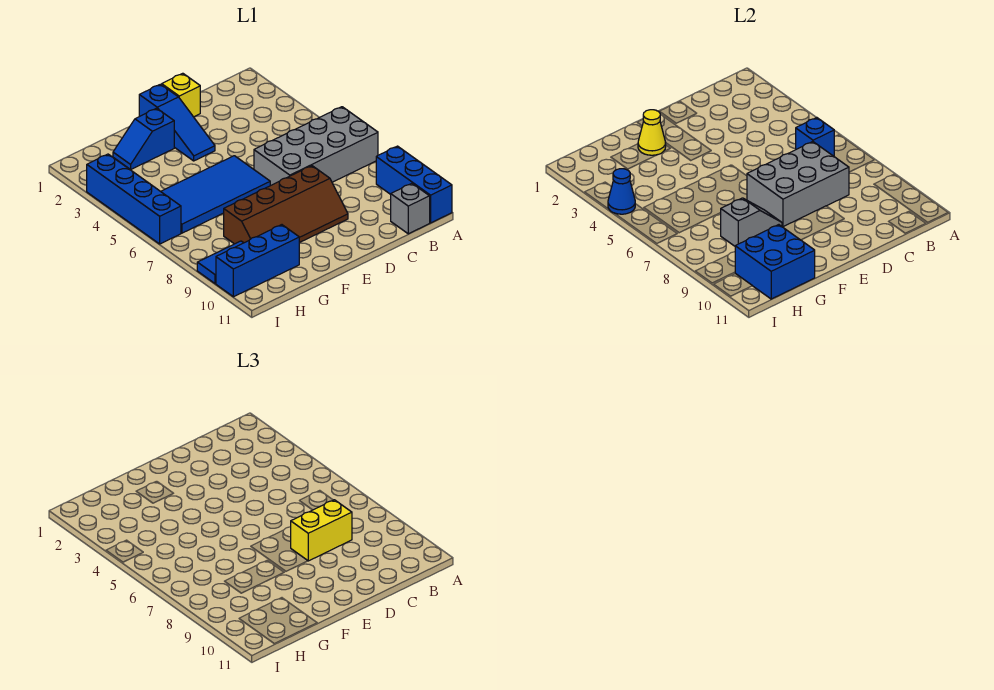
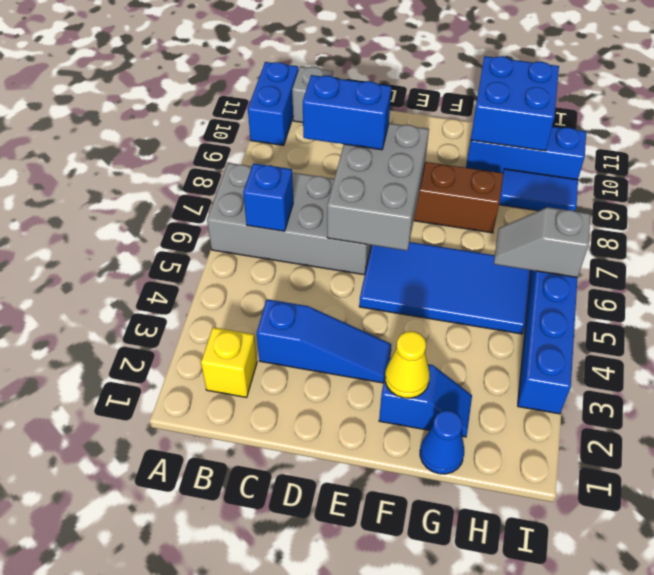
blue brick A9:A11 level 1 -> blue brick A10:A11 level 1
grey brick C7:E8 level 2 -> grey brick D6:E8 level 2
yellow brick C8:D8 level 3 -> blue brick C8:D8 level 3
yellow brick D1 level 1 -> yellow brick B2 level 1
blue slope E1:E3 level 1 top 1 -> blue slope C3:E3 level 1 top C
grey slope F8:G8 level 2 top G -> grey slope H6:I6 level 2 top I
blue cone I4 level 2 -> blue cone G1 level 1

